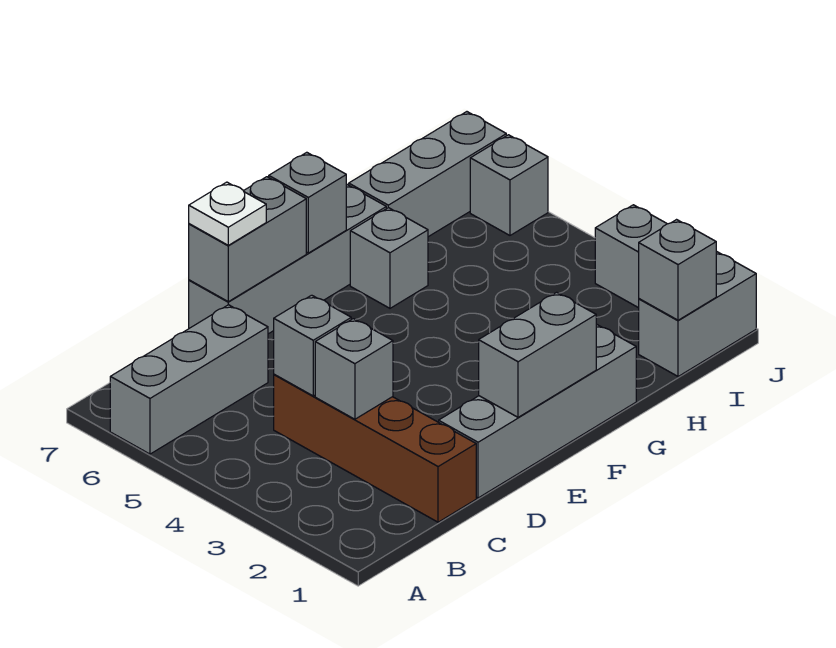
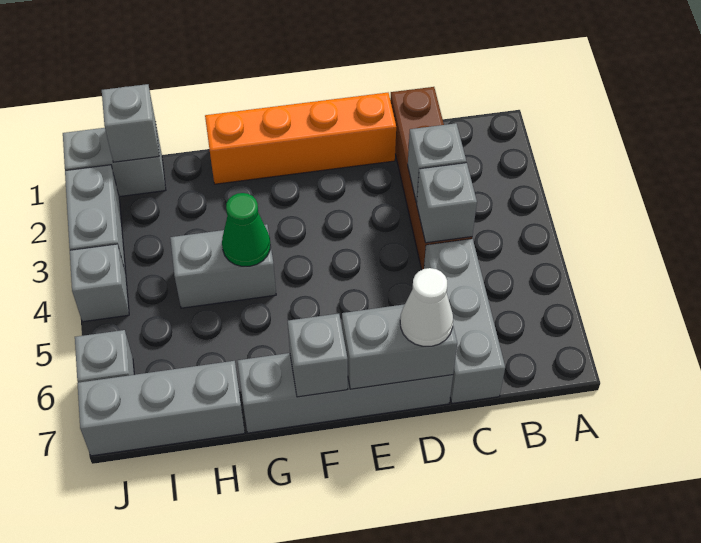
grey brick A6:C6 level 1 -> grey brick C5:C7 level 1
grey brick D1:G1 level 1 -> orange brick D1:G1 level 1
white plate D7 level 3 -> white cone D7 level 3
grey brick E1:F1 level 2 -> grey brick G4:H4 level 1
none -> green cone G4 level 2
grey brick G6 level 1 -> grey brick J4 level 1

